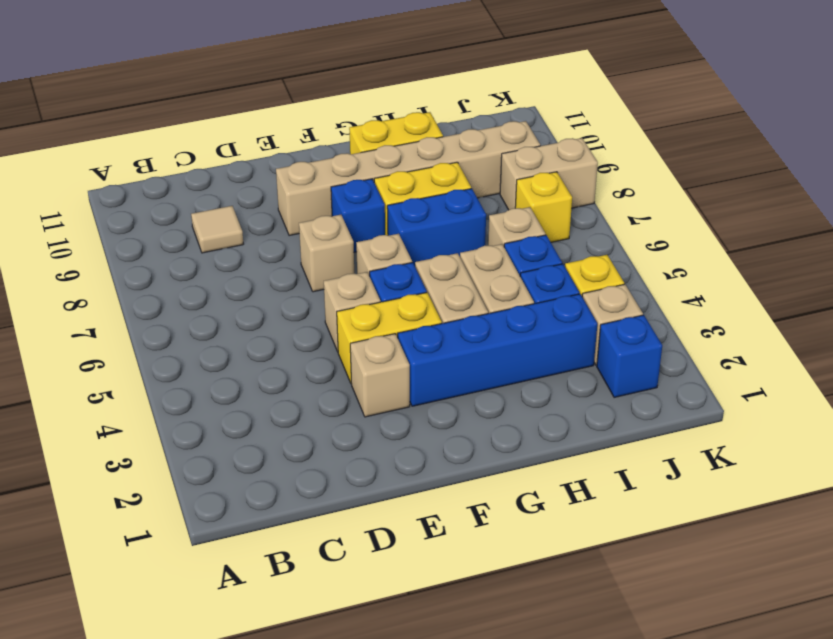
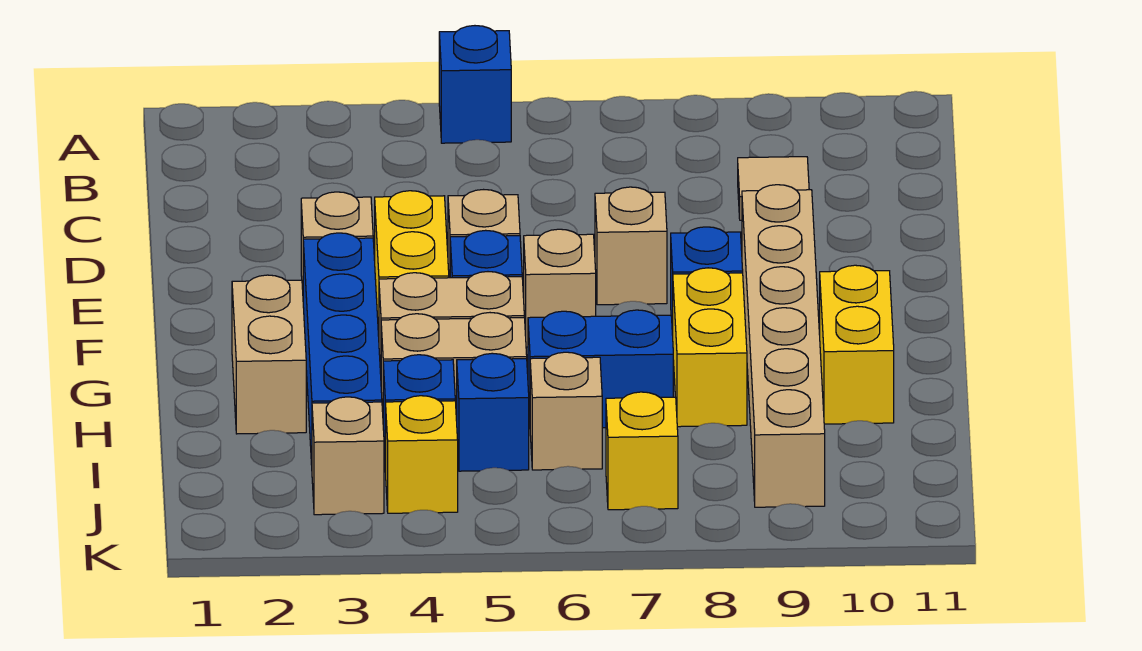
blue brick G7:H7 level 1 -> blue brick H6:H7 level 1
blue brick J2 level 1 -> blue brick A5 level 1
tan brick J8:K8 level 1 -> tan brick G2:H2 level 1

